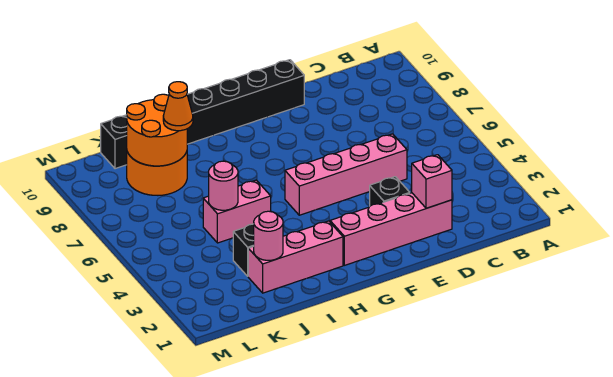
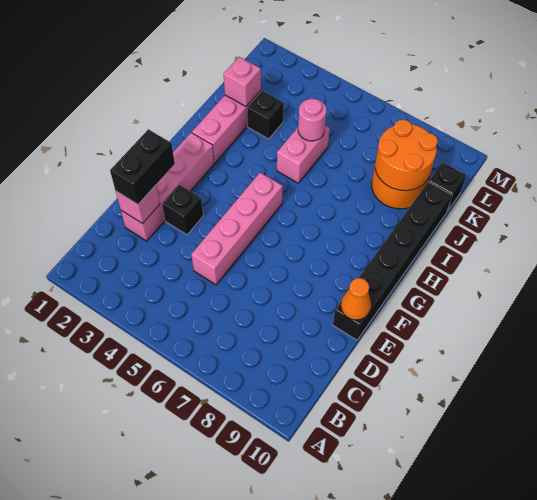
none -> black brick D2:E2 level 3
pink round brick J2 level 2 -> pink brick J2 level 2
orange cone J8 level 3 -> orange cone E10 level 2

